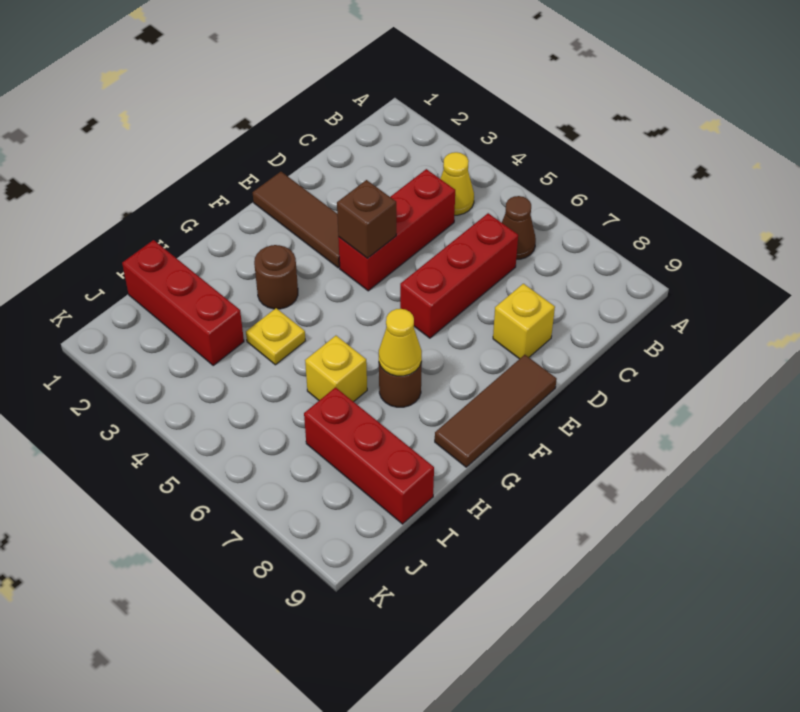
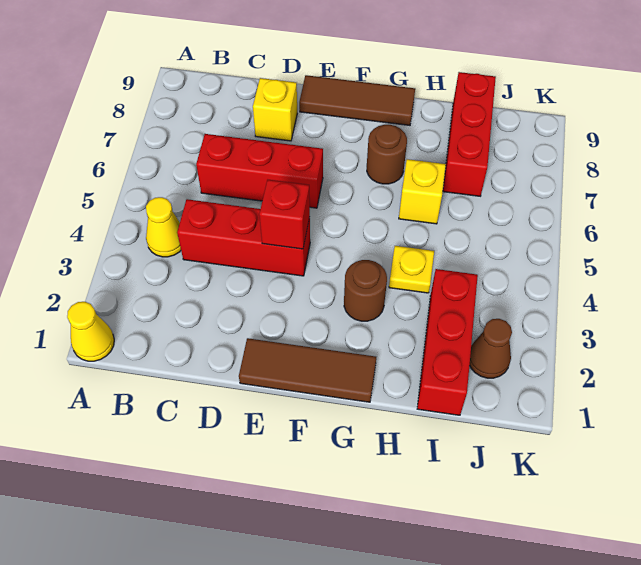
brown cone B6 level 1 -> brown cone J2 level 1
brown tile E1:E3 level 1 -> brown tile E1:G1 level 1
brown brick E4 level 2 -> red brick E4 level 2
yellow cone G7 level 2 -> yellow cone A1 level 1

